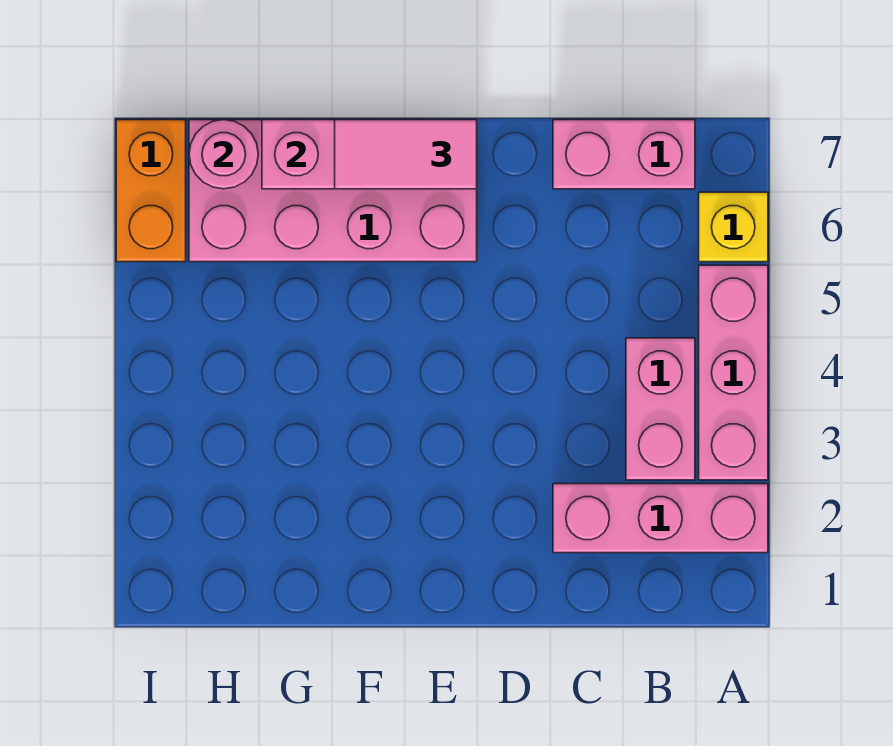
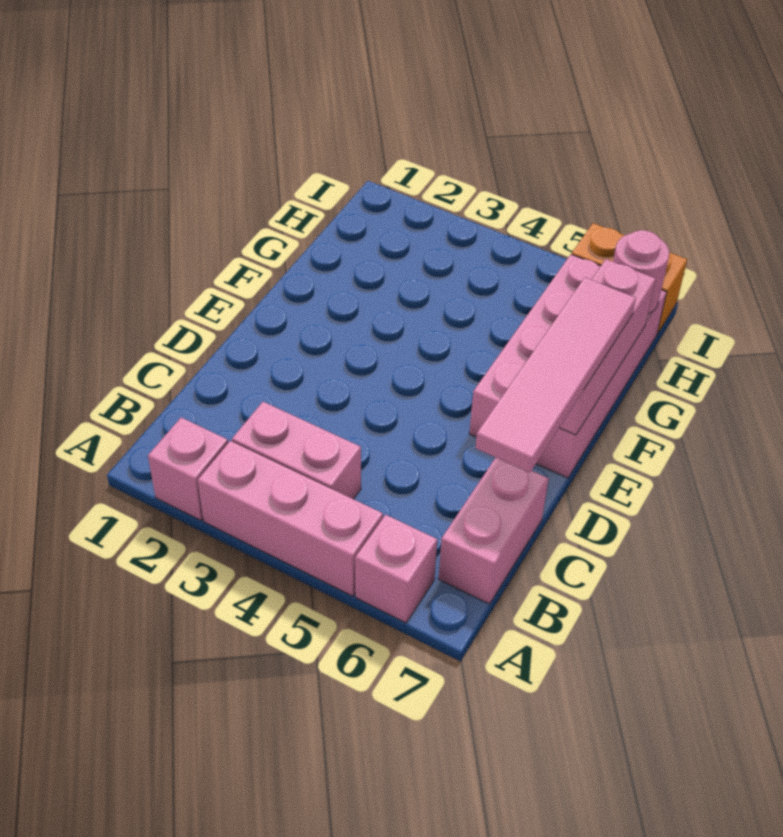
pink brick A2:C2 level 1 -> pink brick A2 level 1
yellow brick A6 level 1 -> pink brick A6 level 1
pink tile E7:F7 level 3 -> pink tile C7:F7 level 3

